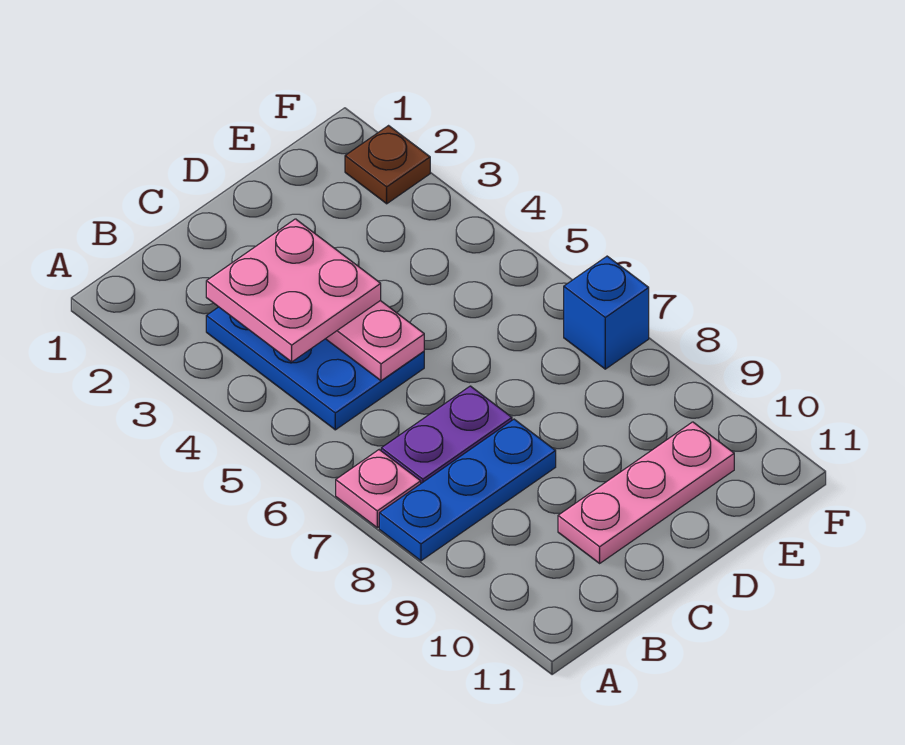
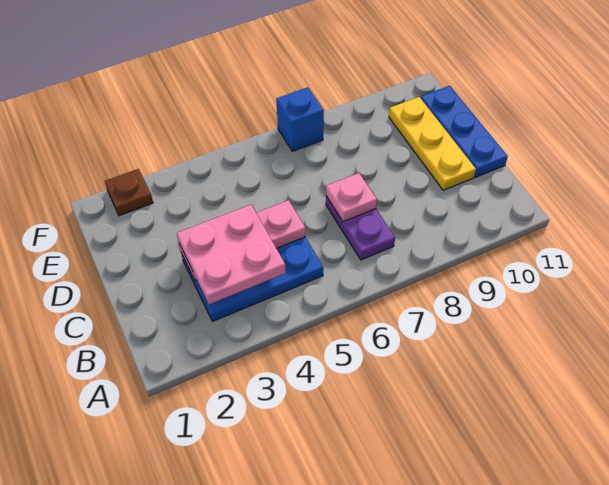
pink plate A7 level 1 -> pink plate C7 level 2
blue plate A8:C8 level 1 -> blue plate C11:E11 level 1
pink plate C10:E10 level 1 -> yellow plate C10:E10 level 1

